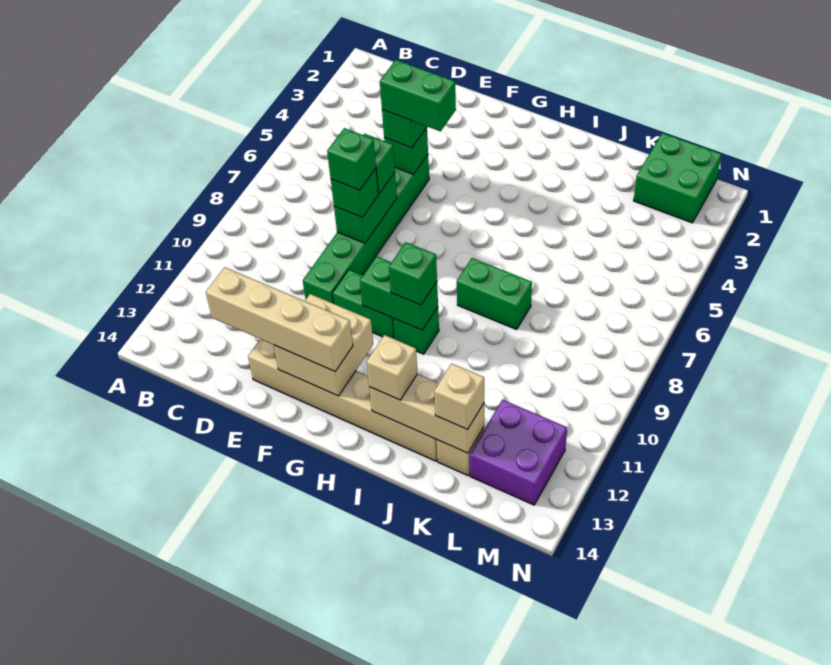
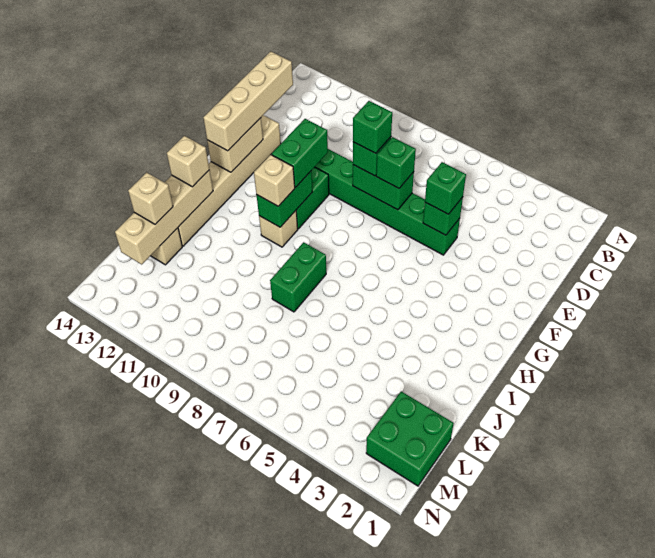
green brick E5:F5 level 4 -> green brick F10:G10 level 3
tan brick F12:G13 level 2 -> tan brick F13:G13 level 2
green brick H10 level 1 -> tan brick H10 level 1
green brick H10 level 3 -> tan brick H10 level 3
tan brick I13:K13 level 2 -> tan brick I13:L13 level 2
purple brick L12:M13 level 1 -> none

